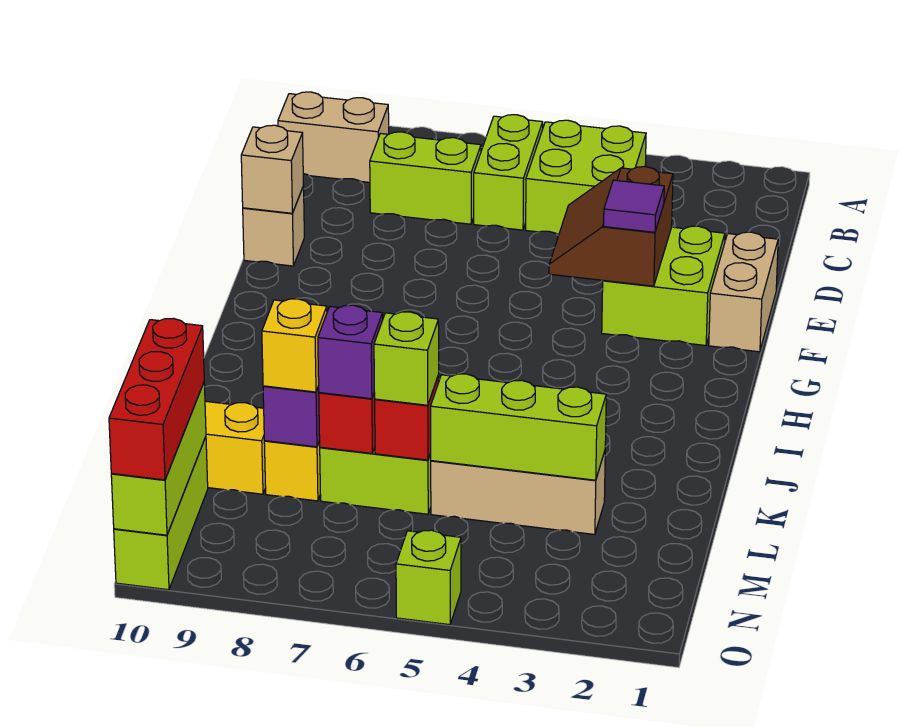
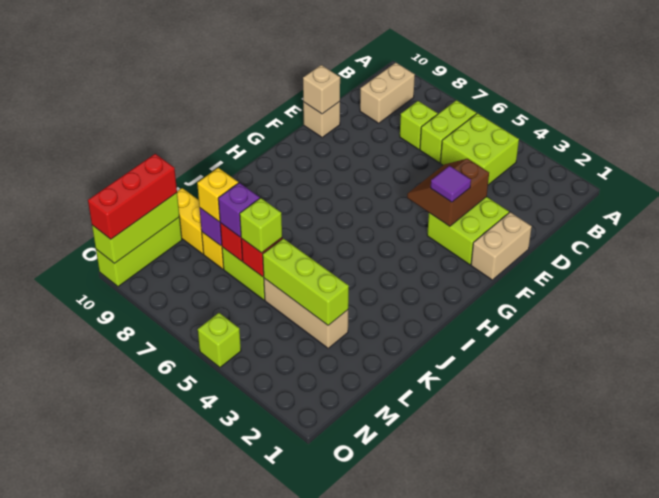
tan brick B9:B10 level 1 -> tan brick B9:C9 level 1
lime brick C7:C8 level 1 -> lime brick C7 level 1

